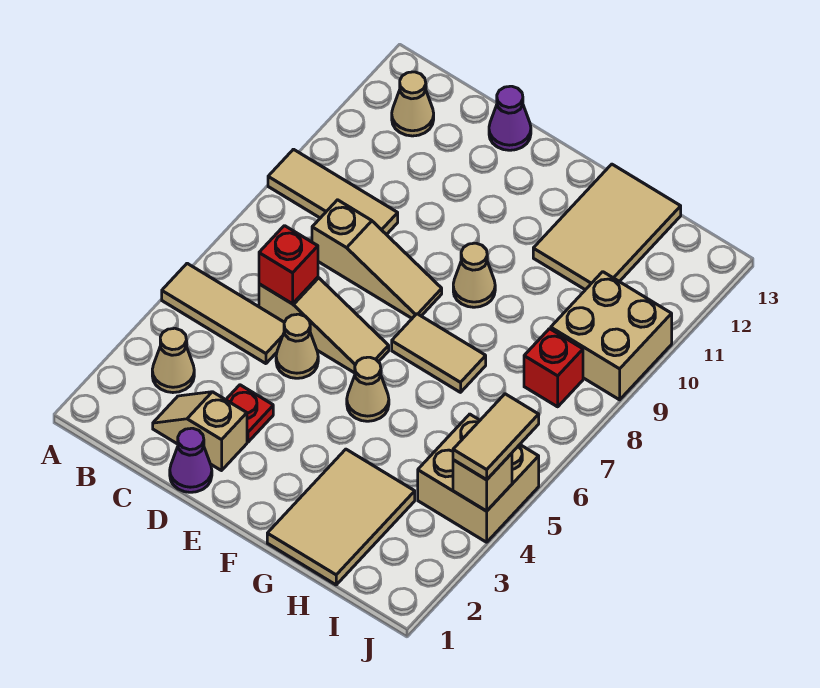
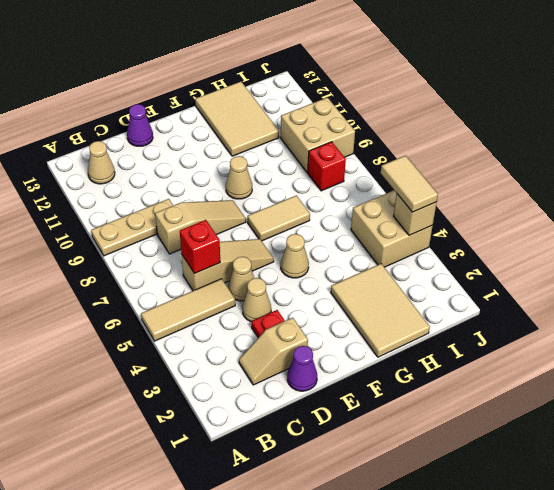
tan tile A9:C9 level 1 -> tan plate A9:C9 level 1
tan cone B3 level 1 -> tan cone D4 level 1

